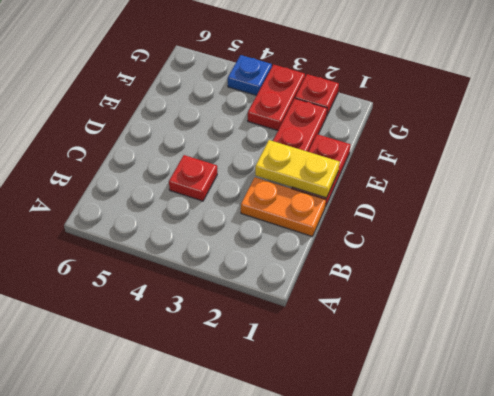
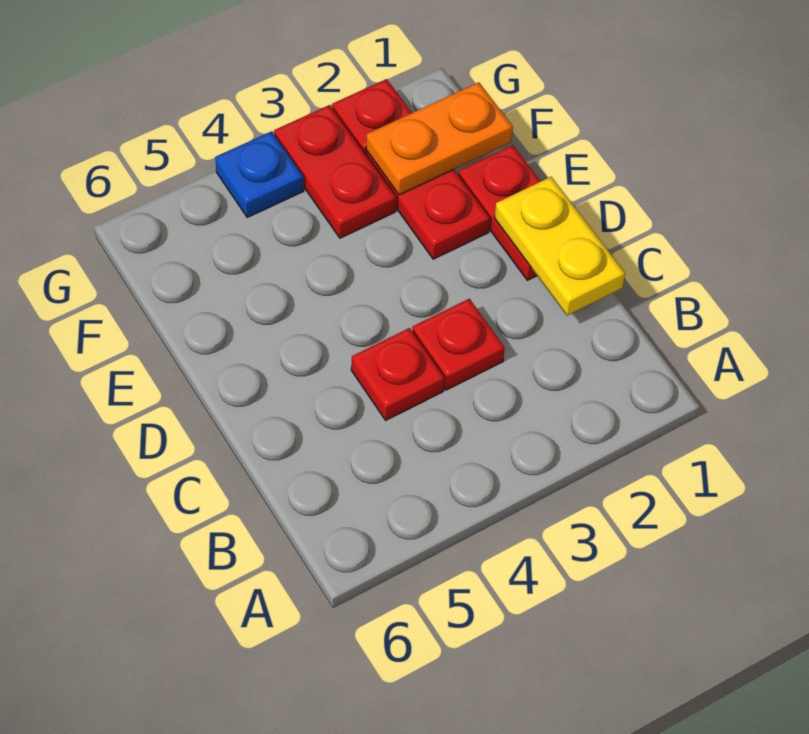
orange plate C1:C2 level 1 -> orange plate F1:F2 level 2
none -> red plate C3 level 1
yellow plate D1:D2 level 2 -> yellow plate C1:D1 level 2

